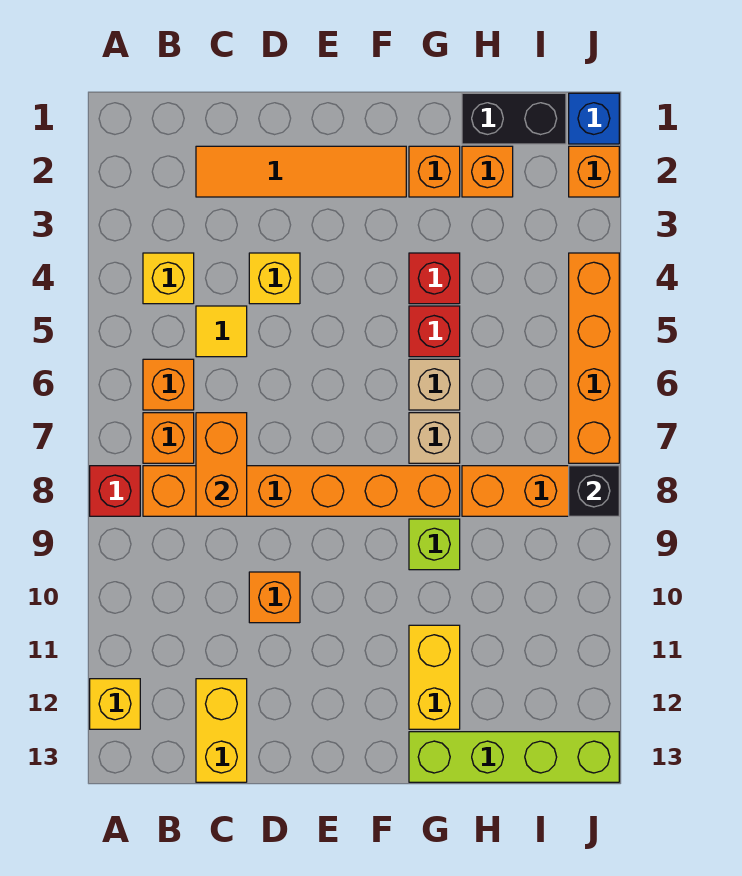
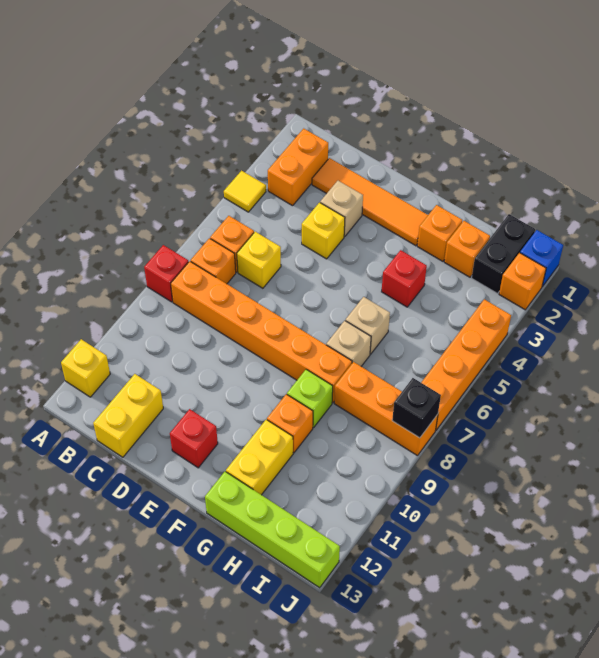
yellow brick B4 level 1 -> yellow brick C6 level 1
yellow tile C5 level 1 -> yellow tile A4 level 1
orange brick C7:C8 level 2 -> orange brick B2:B3 level 1
none -> tan brick D3 level 1
orange brick D10 level 1 -> orange brick G10 level 1
red brick G5 level 1 -> red brick E12 level 1
black brick H1:I1 level 1 -> black brick I1:I2 level 1

